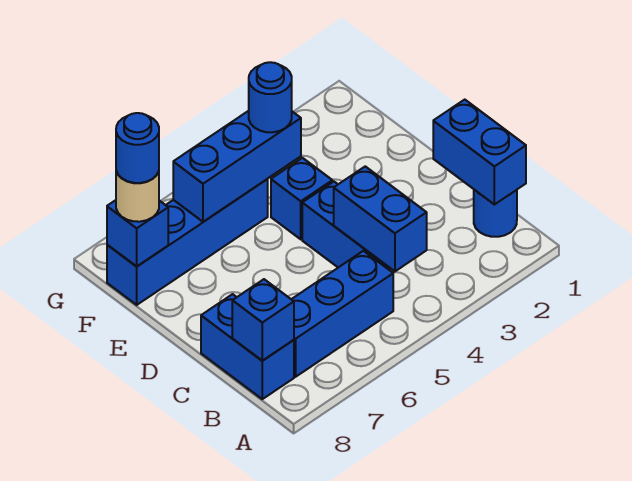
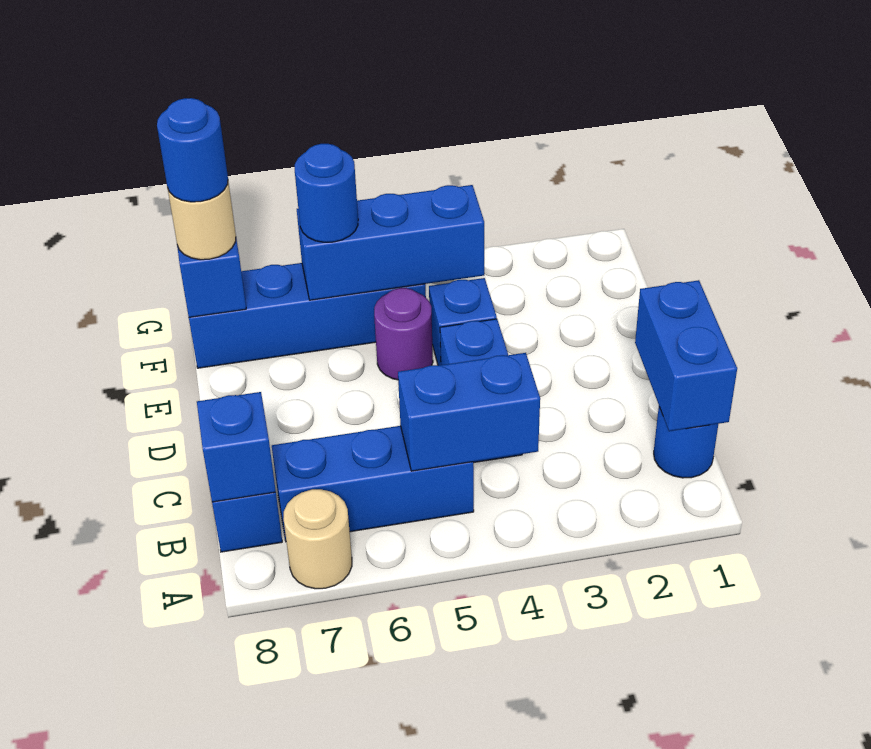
none -> tan round brick A7 level 1
blue brick B4:C4 level 2 -> blue brick B4:B5 level 2
none -> purple round brick E5 level 1
blue round brick F4 level 3 -> blue round brick F6 level 3

